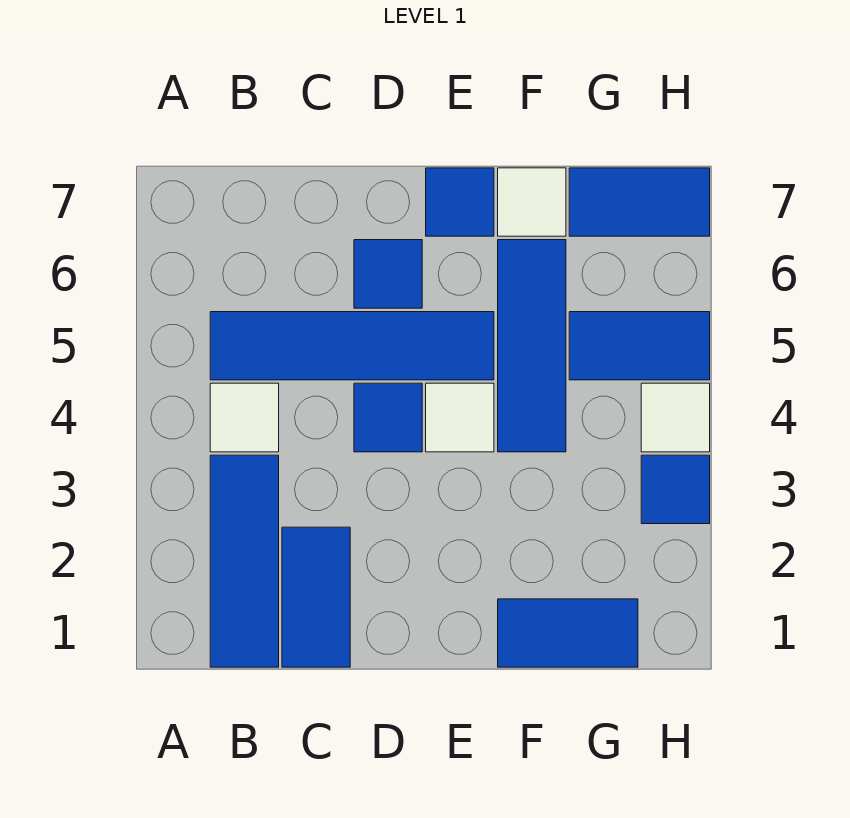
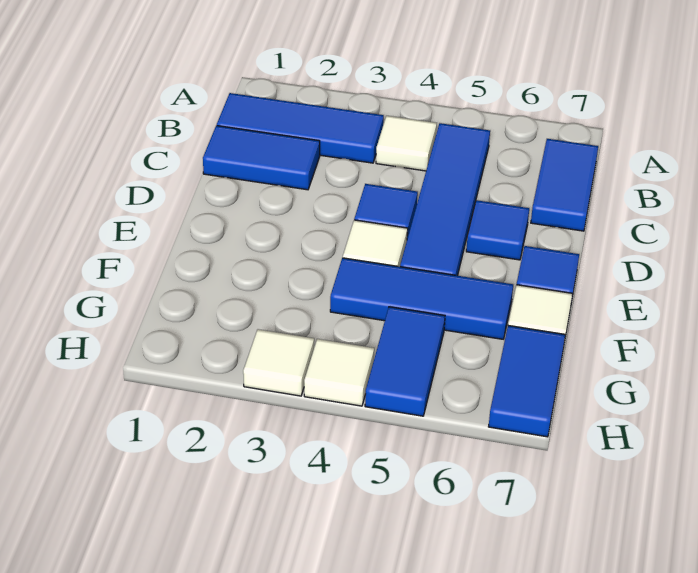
blue tile F1:G1 level 1 -> blue tile B7:C7 level 1
blue tile H3 level 1 -> white tile H3 level 1

